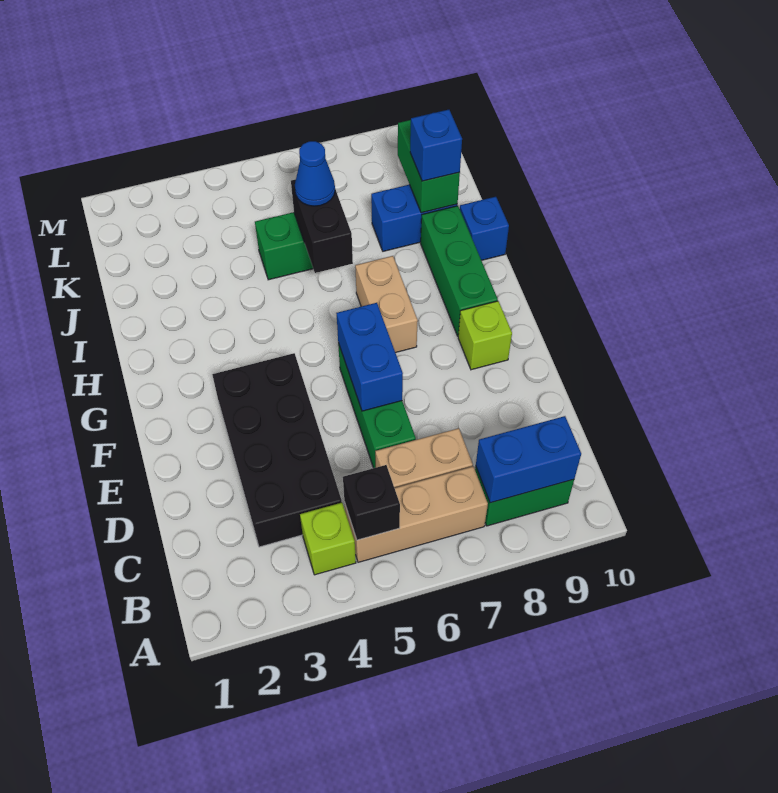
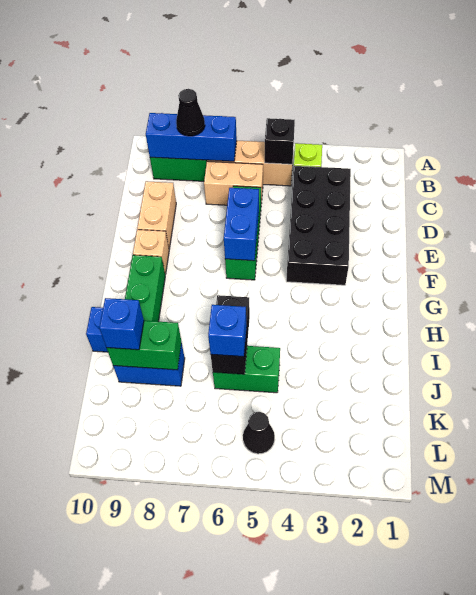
blue brick B8:B9 level 2 -> blue brick B7:B9 level 2
none -> black cone B8 level 3
lime brick F9 level 1 -> tan brick F9 level 1
tan brick G7:H7 level 1 -> tan brick D9:E9 level 1
blue cone J6 level 3 -> blue brick J6 level 3
green brick J9:K9 level 2 -> green brick J8:J9 level 2
none -> black cone L5 level 1

